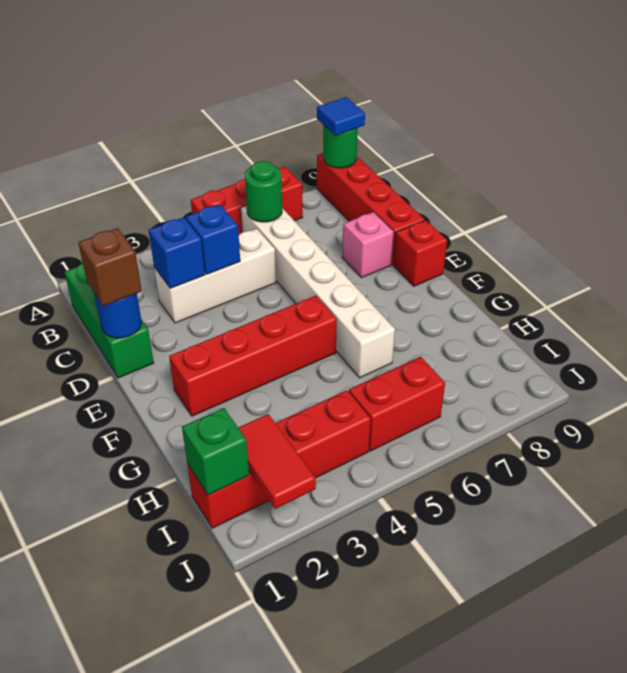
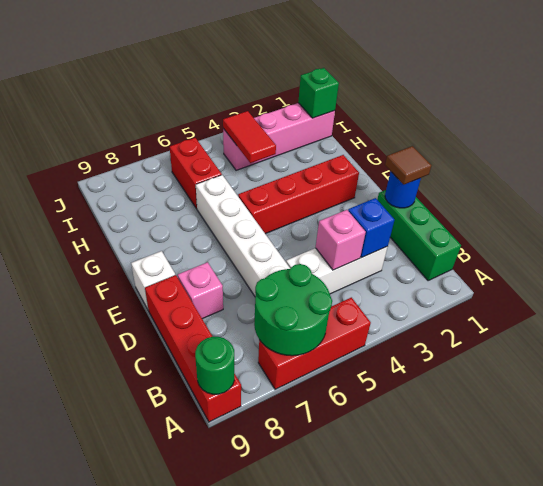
blue tile A9 level 3 -> none
green round brick B6 level 2 -> green round brick A6:B7 level 2
blue brick C4 level 2 -> pink brick C4 level 2
brown brick D1 level 3 -> brown tile D1 level 3
red brick E9 level 1 -> white brick E9 level 1
red brick I1:I4 level 1 -> pink brick I1:I4 level 1
red tile I2:J2 level 2 -> red tile H4:I4 level 2
red brick I5:I6 level 1 -> red brick H6:I6 level 1

